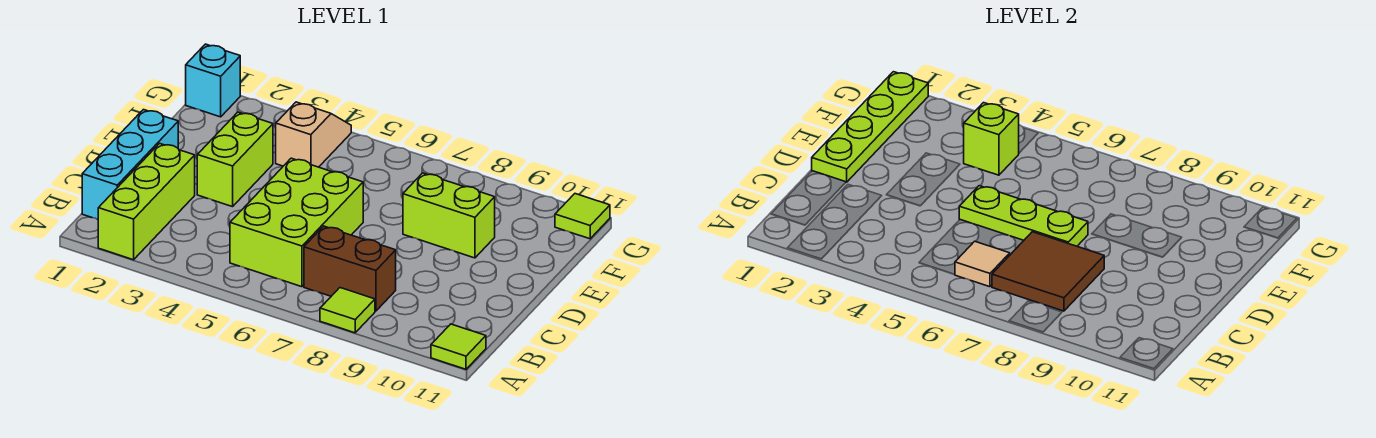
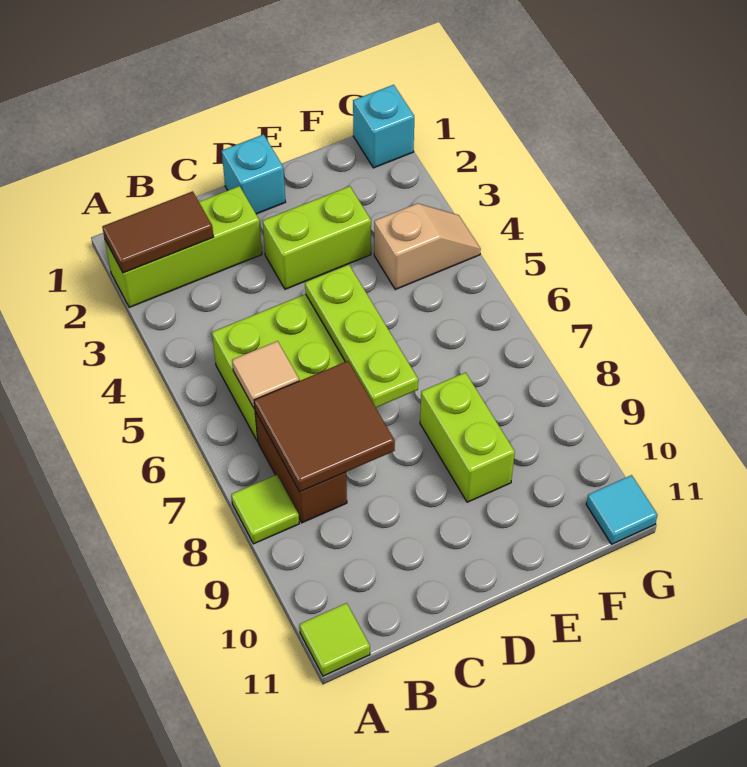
none -> brown tile A2:B2 level 2
cyan brick B1:D1 level 1 -> cyan brick D1 level 1
lime plate D1:G1 level 2 -> none
lime brick F4 level 2 -> none
lime tile G11 level 1 -> cyan tile G11 level 1

